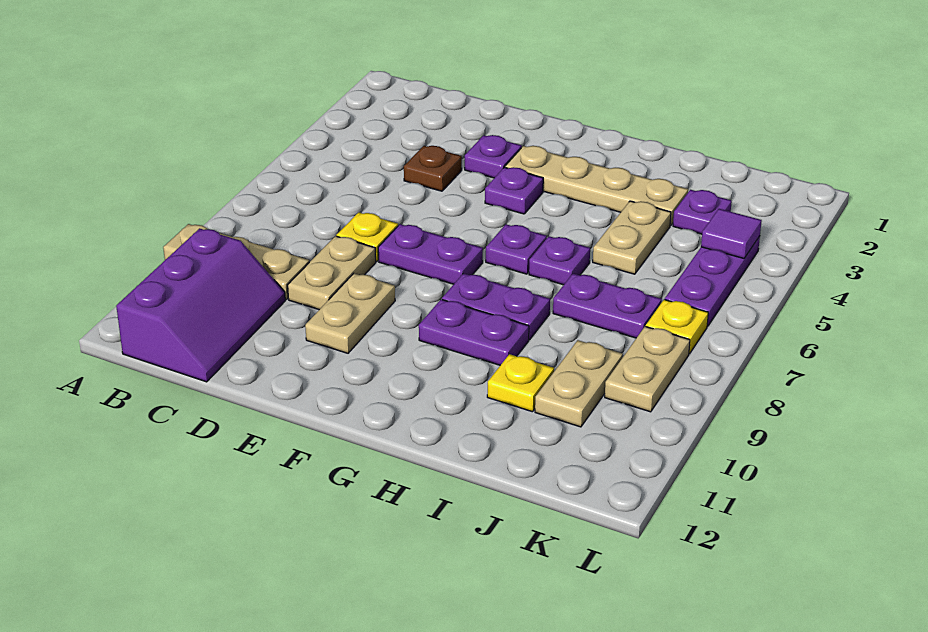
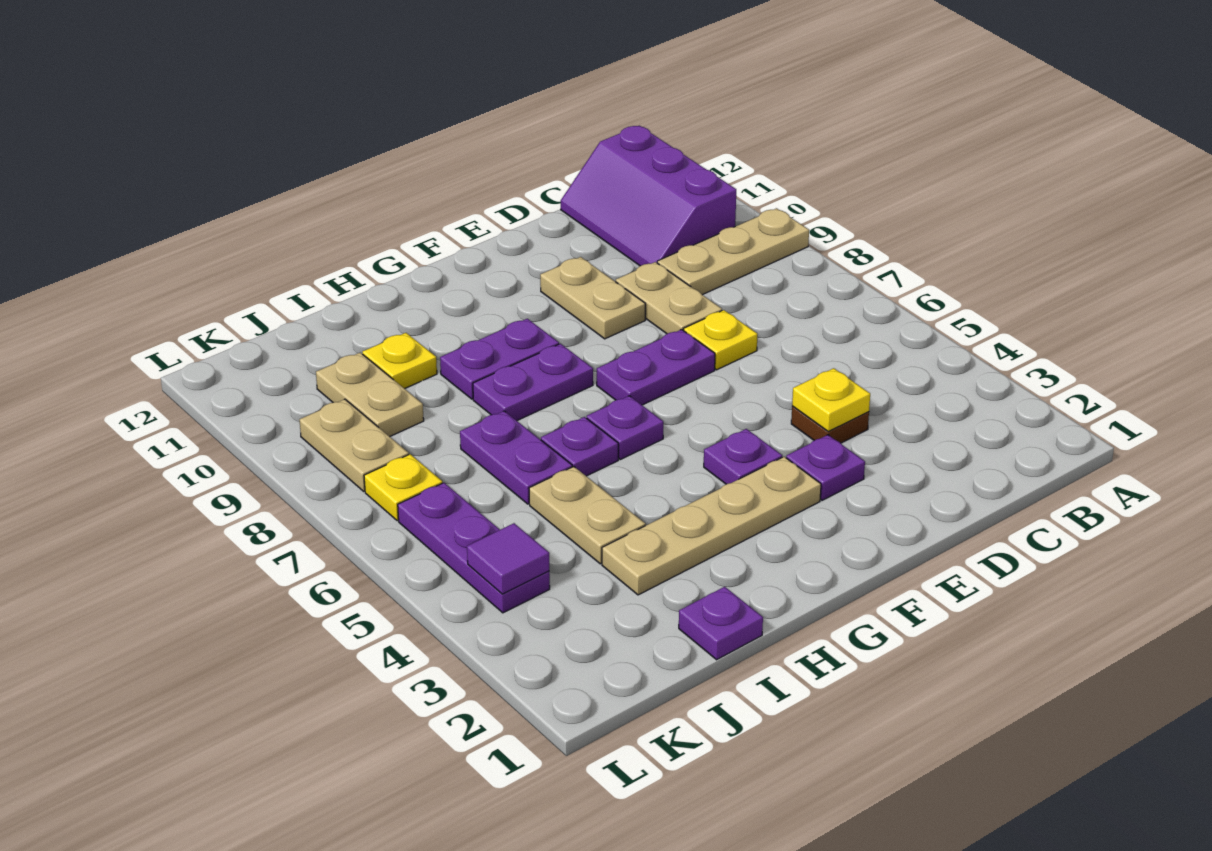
none -> yellow plate D4 level 2
purple plate I7:J7 level 1 -> purple plate I6:I7 level 1
purple plate J3 level 1 -> purple plate I1 level 1

